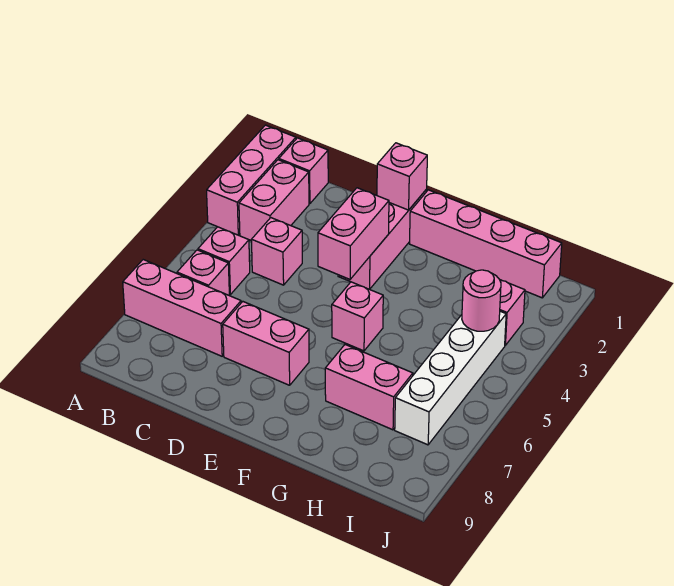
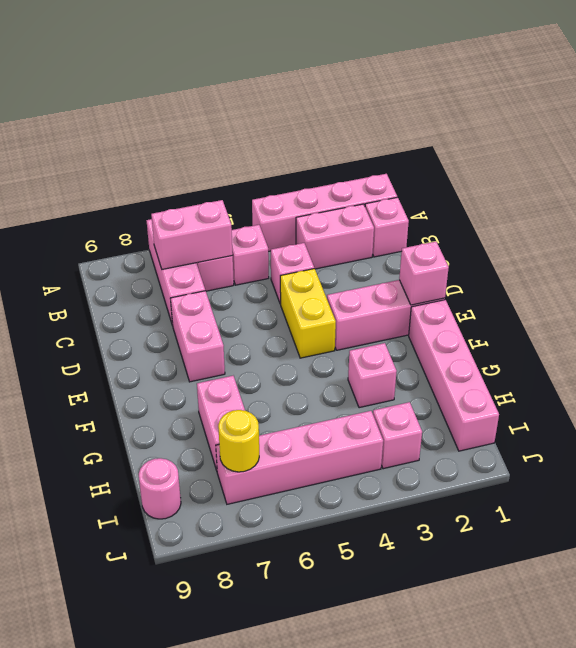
pink brick A1:A3 level 1 -> pink brick A1:A4 level 1
none -> yellow brick D4:E4 level 1
pink brick E3:E4 level 2 -> pink brick B6:B7 level 2
pink brick F5 level 1 -> pink brick G3 level 1
white brick I4:I7 level 1 -> pink brick I4:I7 level 1
pink round brick I4 level 2 -> pink round brick I9 level 1
none -> yellow round brick I7 level 2

